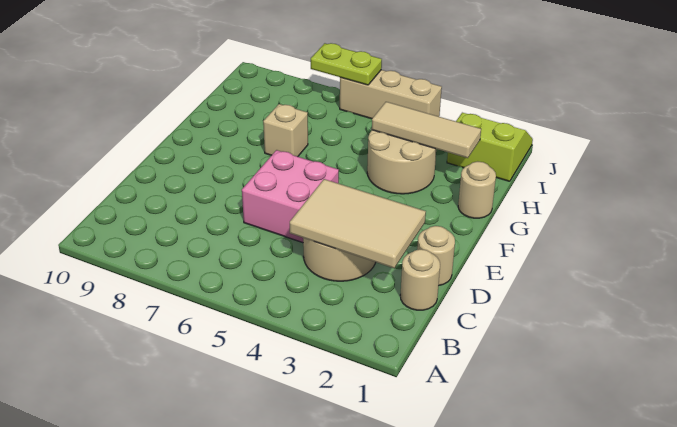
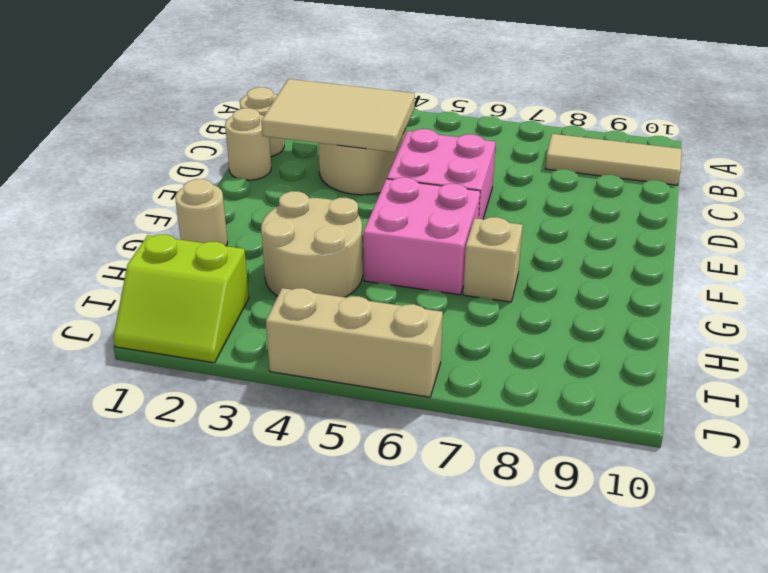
none -> pink brick F5:G6 level 1
tan tile H2:H4 level 2 -> tan tile B8:B10 level 1
lime plate J6:J7 level 2 -> none

